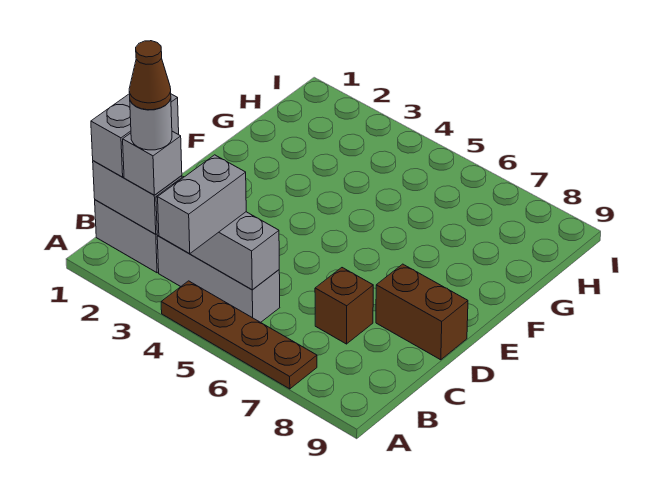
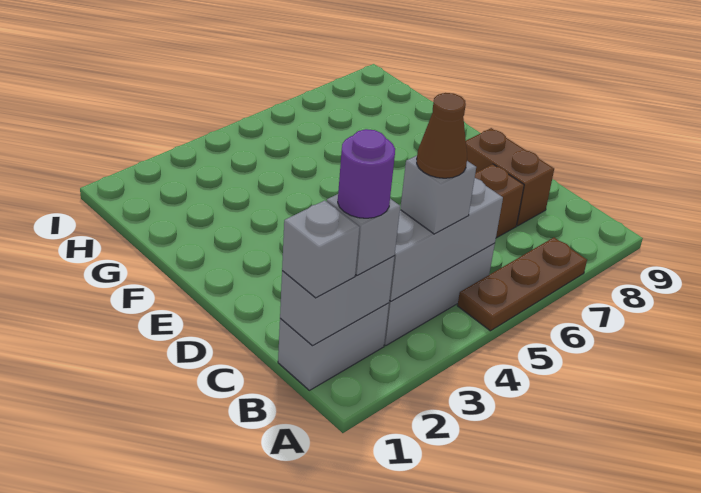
brown plate A4:A7 level 1 -> brown plate A5:A7 level 1
grey brick A4:B4 level 3 -> grey brick B4 level 3
grey brick B1:C1 level 3 -> grey brick B1 level 3
grey round brick B2 level 4 -> purple round brick B2 level 4
brown cone B2 level 5 -> brown cone B4 level 4
brown brick D8:D9 level 1 -> brown brick C8:D8 level 1

